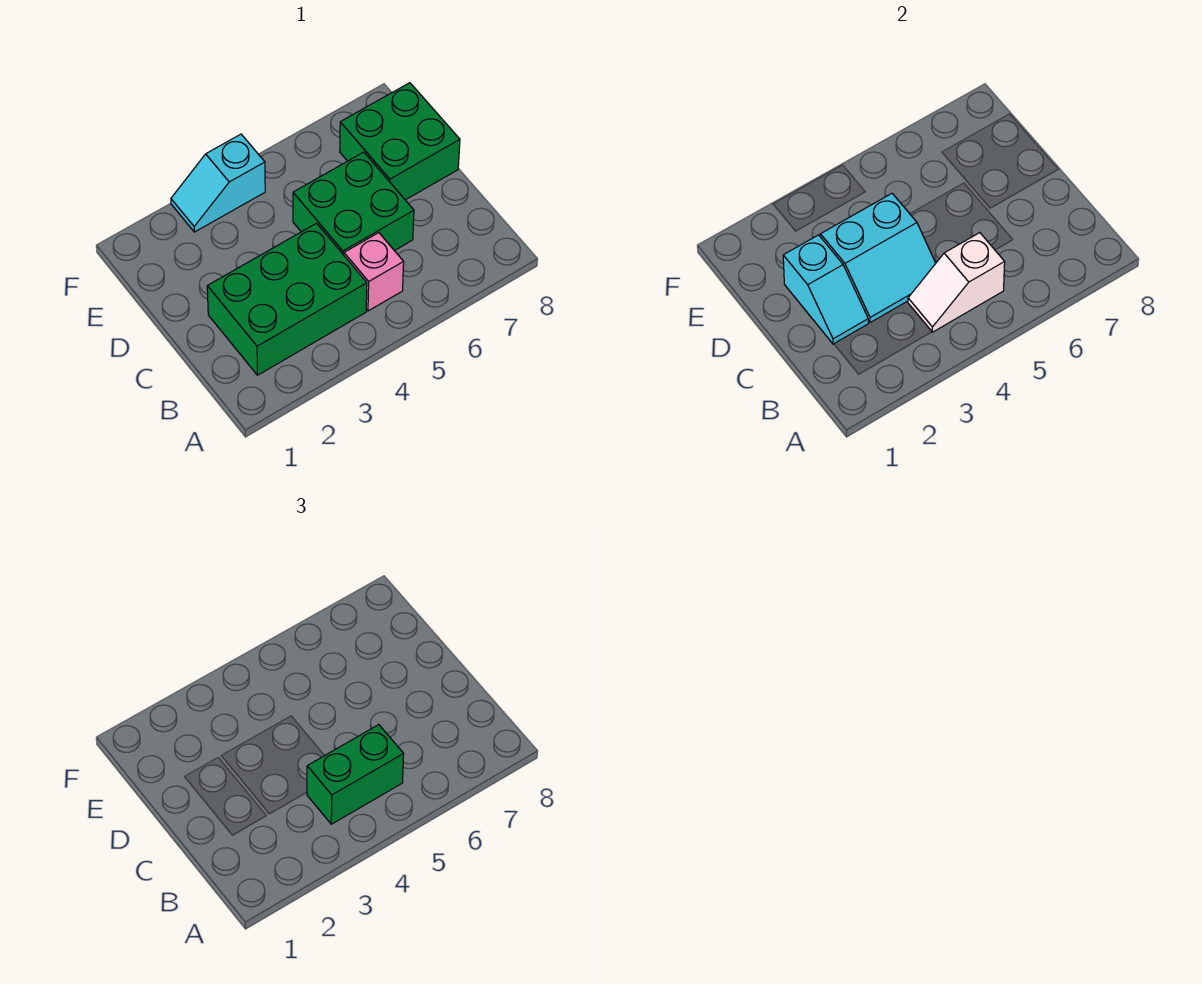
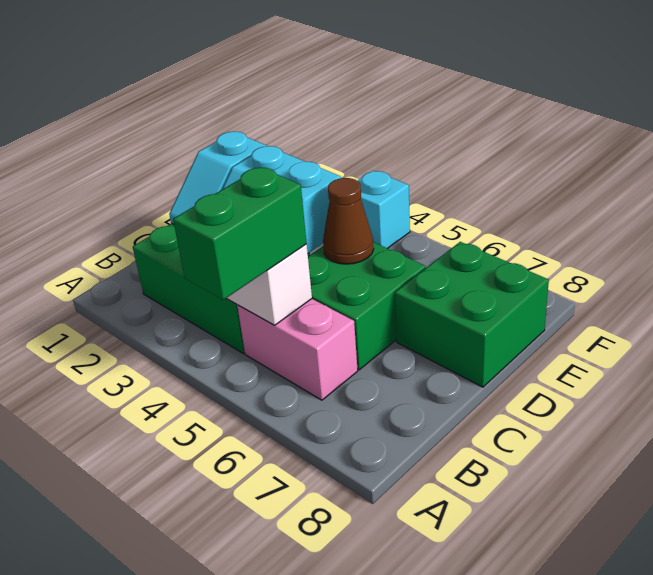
green brick B4:B5 level 3 -> green brick A5:B5 level 3
pink brick B5 level 1 -> pink brick B5:B6 level 1
none -> brown cone D5 level 2

